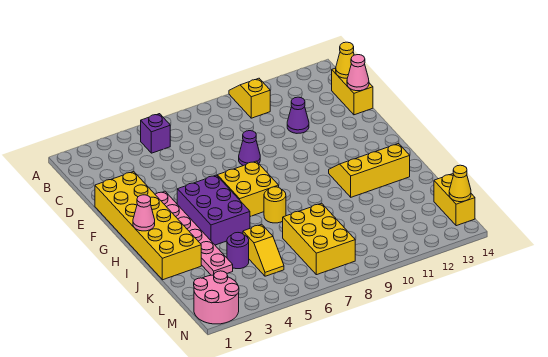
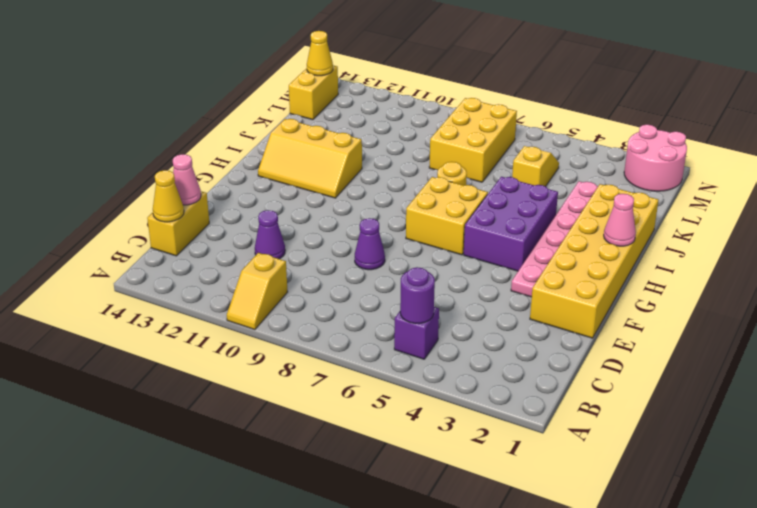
purple round brick K4 level 1 -> purple round brick B5 level 2

